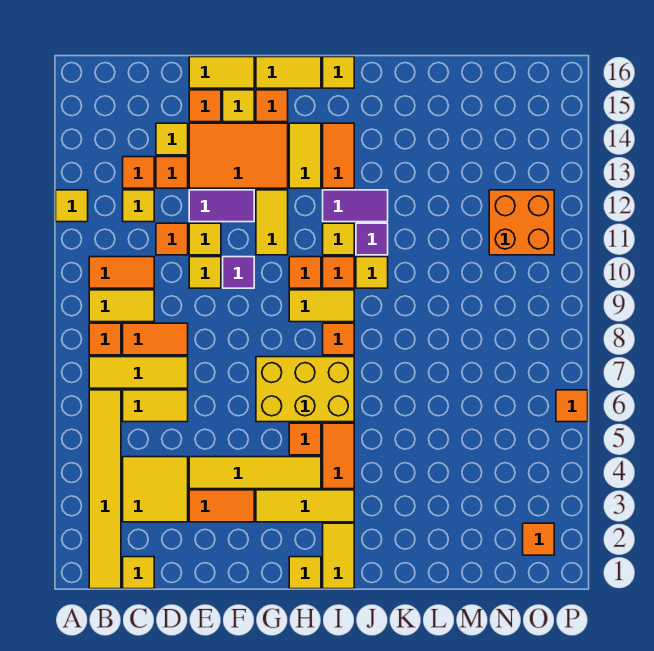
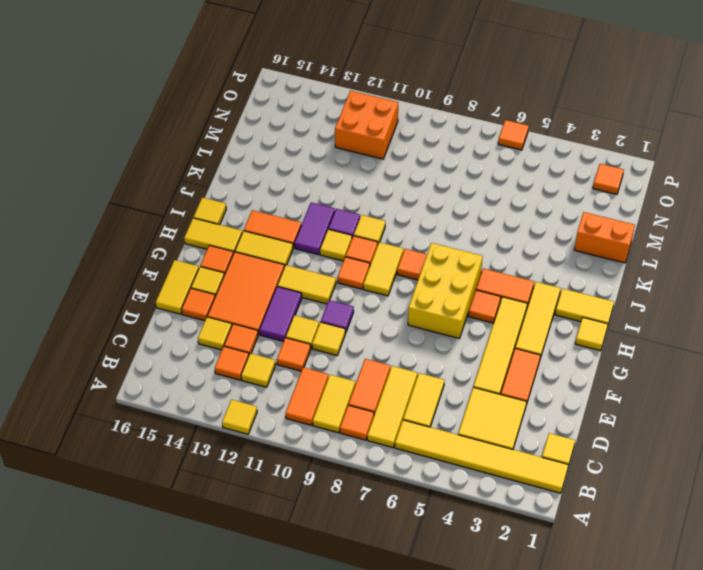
yellow tile G16:H16 level 1 -> yellow tile H15:H16 level 1
none -> orange brick L1:L2 level 1

